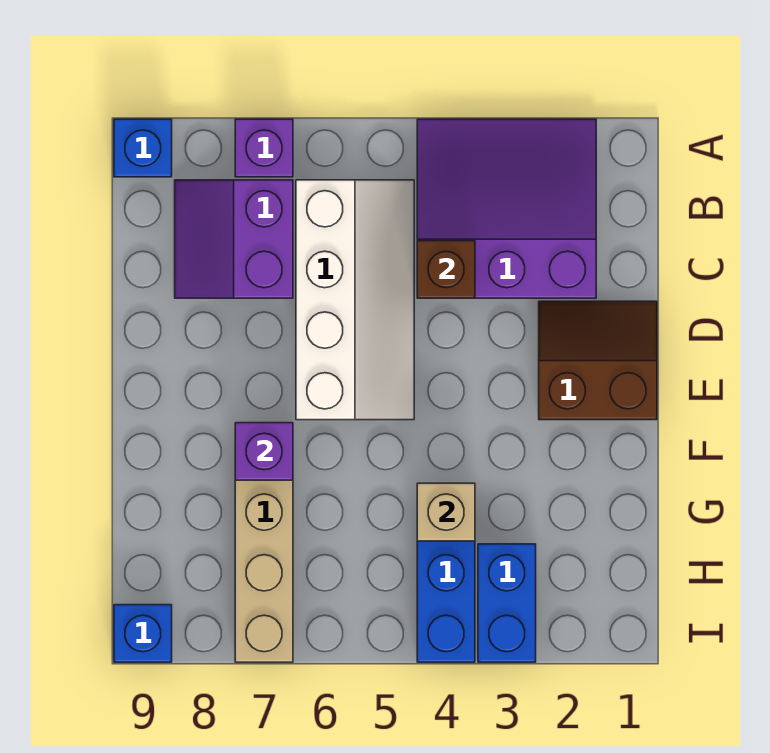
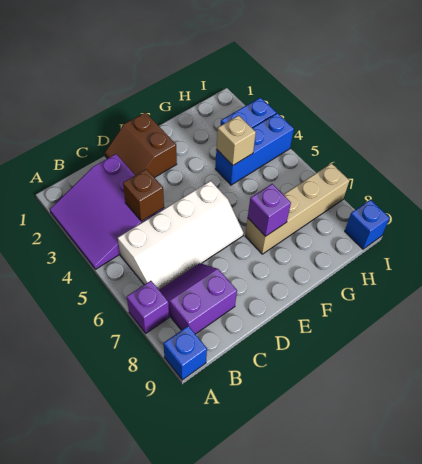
white slope B5:E6 level 1 top 6 -> white slope B5:E6 level 1 top 5
purple slope B7:C8 level 1 top 7 -> purple slope B7:C8 level 1 top 8

